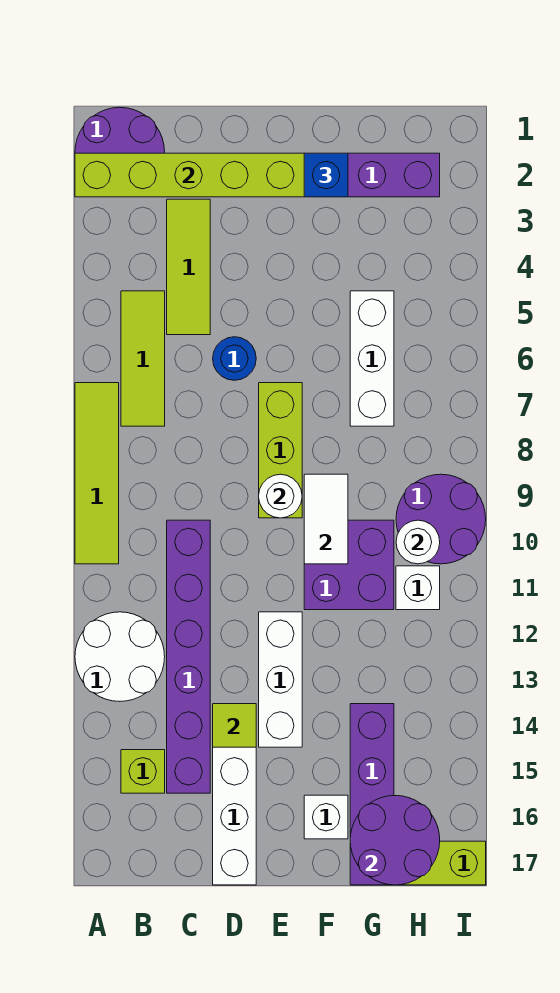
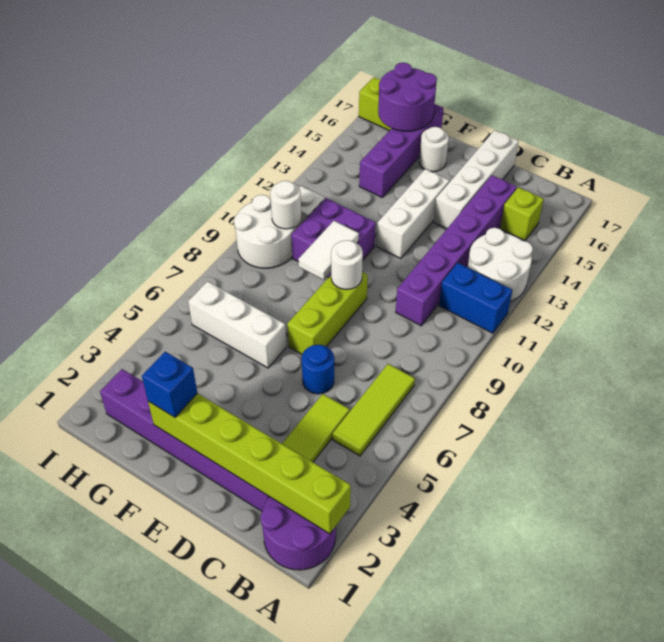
lime tile A7:A10 level 1 -> none
none -> blue brick A11:B11 level 1
lime tile D14 level 2 -> none
white brick F16 level 1 -> white round brick F16 level 1
white brick G5:G7 level 1 -> white brick F6:H6 level 1
purple round brick H9:I10 level 1 -> white round brick H9:I10 level 1

